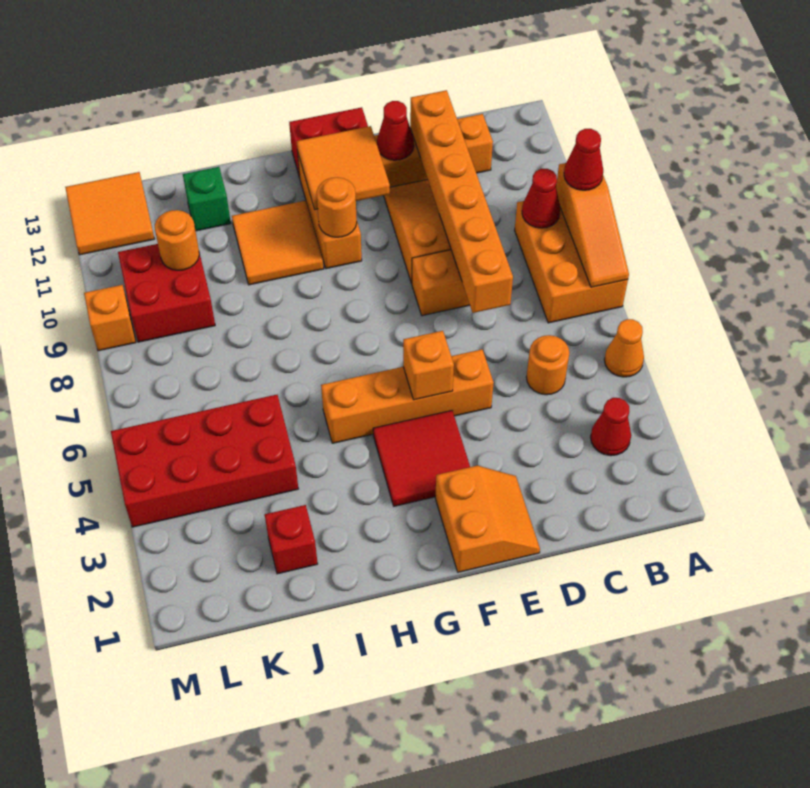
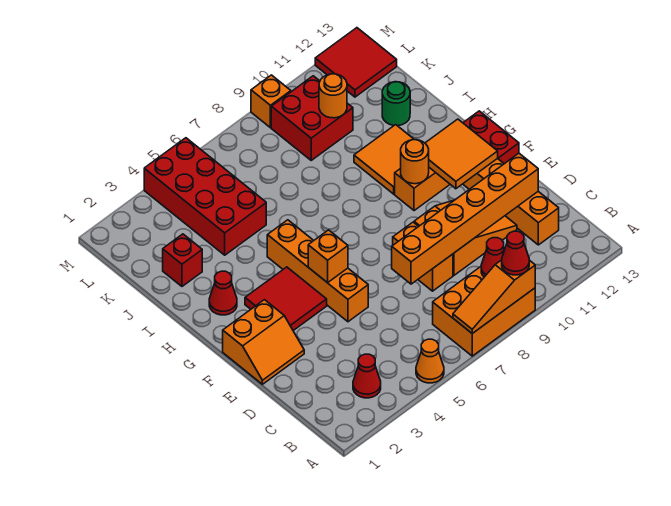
orange round brick C5 level 1 -> none
red cone E12 level 2 -> red cone H2 level 1
green brick J12 level 1 -> green round brick J12 level 1
orange tile L12:M13 level 1 -> red tile L12:M13 level 1

